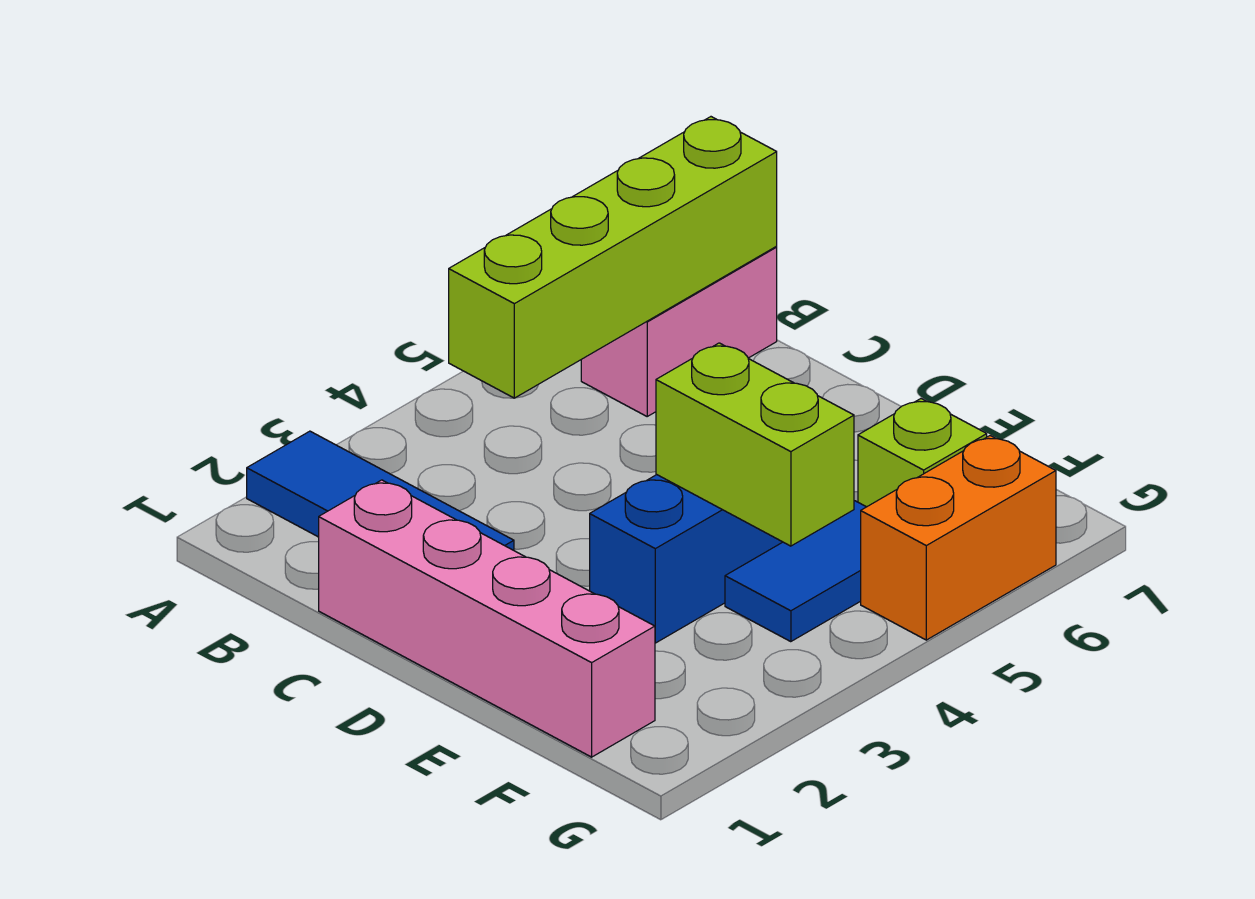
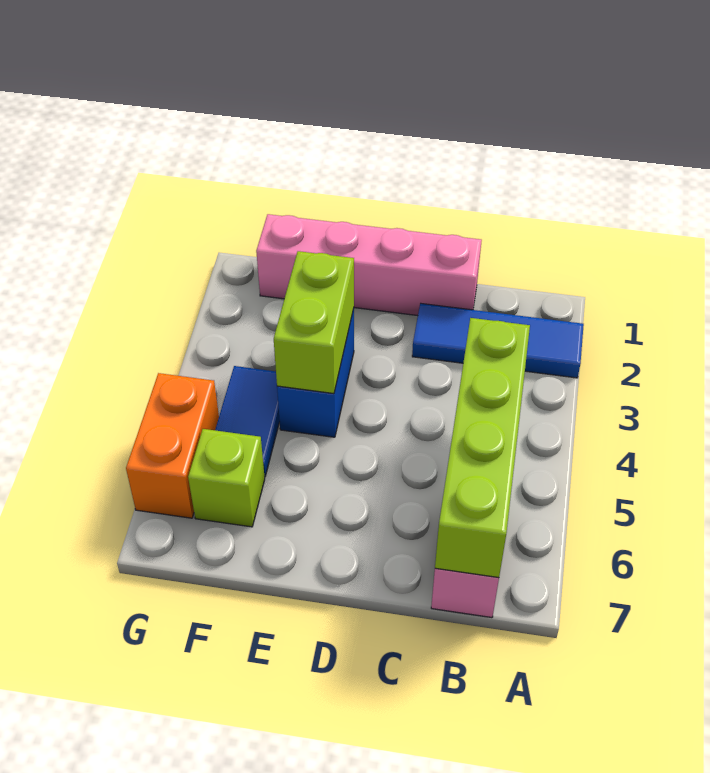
lime brick E4:F4 level 2 -> lime brick E3:E4 level 2

